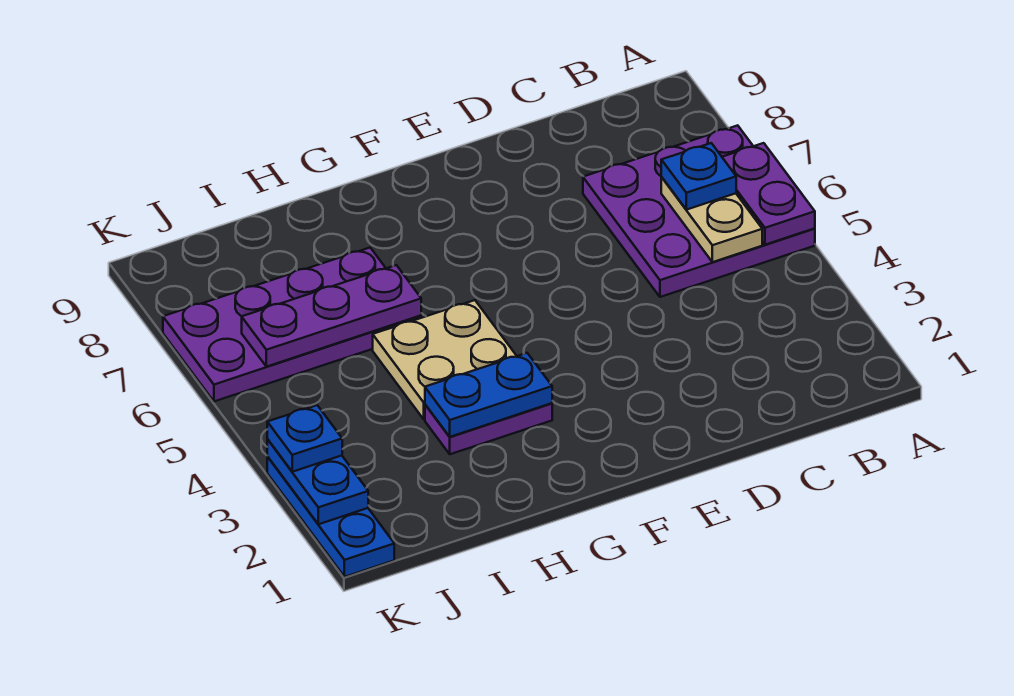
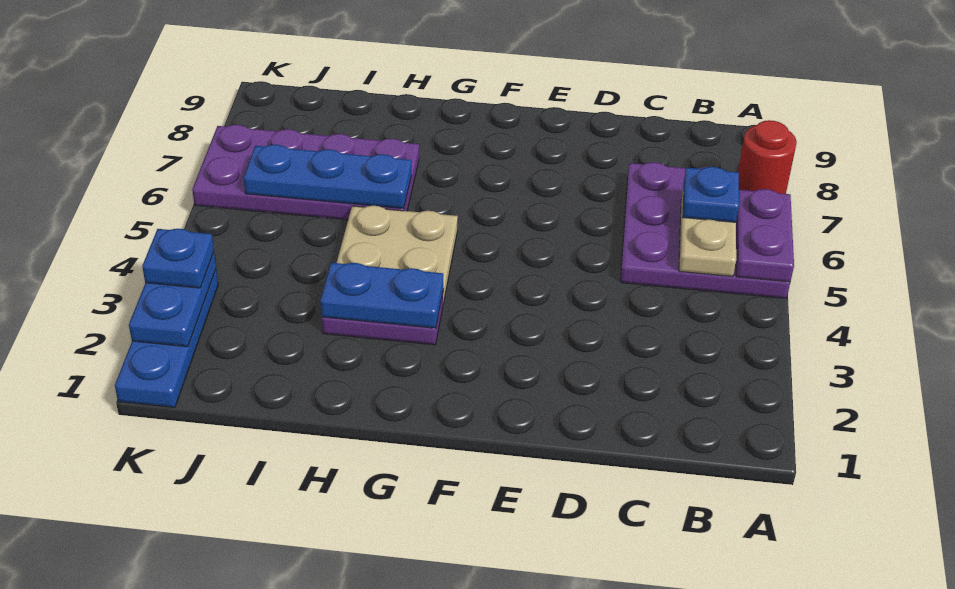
none -> red round brick A7 level 2
purple plate H6:J6 level 2 -> blue plate H6:J6 level 2

